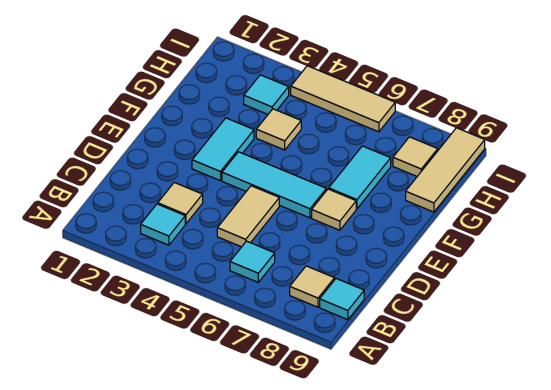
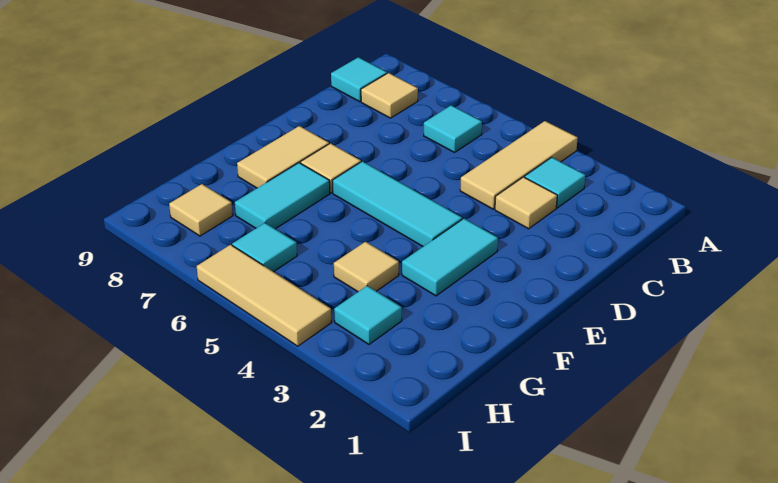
tan tile C5:D5 level 1 -> tan tile E8:F8 level 1
tan tile G9:I9 level 1 -> tan tile A4:C4 level 1
none -> cyan tile H6 level 1

